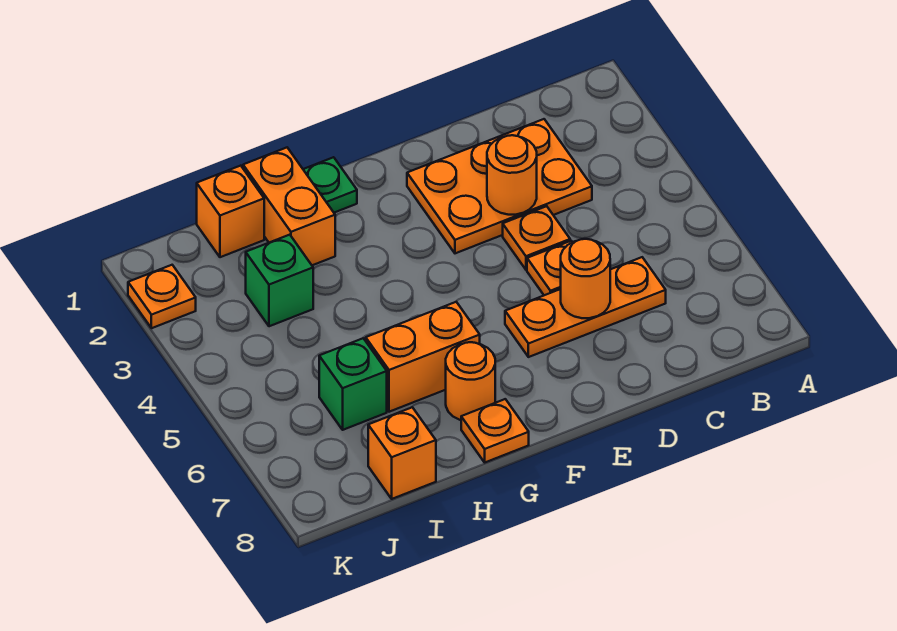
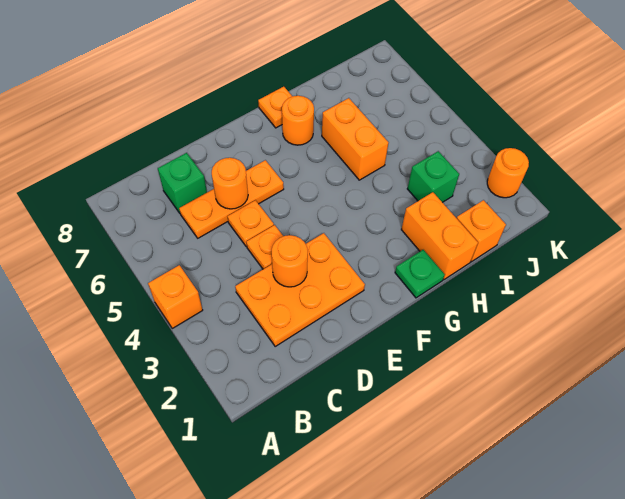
orange brick G6:H6 level 1 -> orange brick H5:H6 level 1
green brick I6 level 1 -> green brick C7 level 1
orange brick I8 level 1 -> orange brick A4 level 1
orange plate K2 level 1 -> orange round brick K2 level 1

